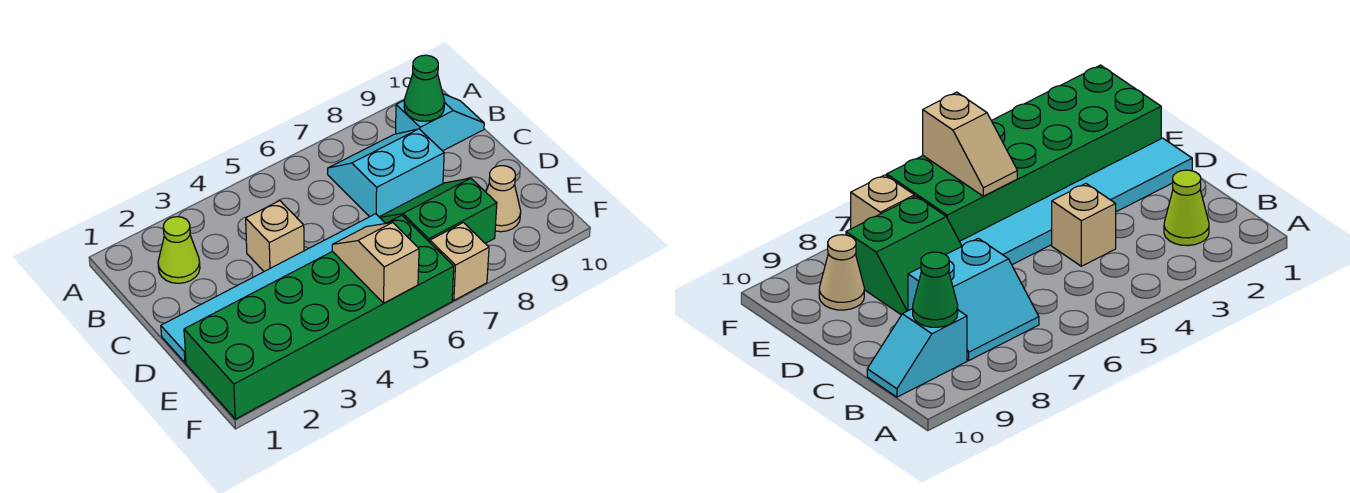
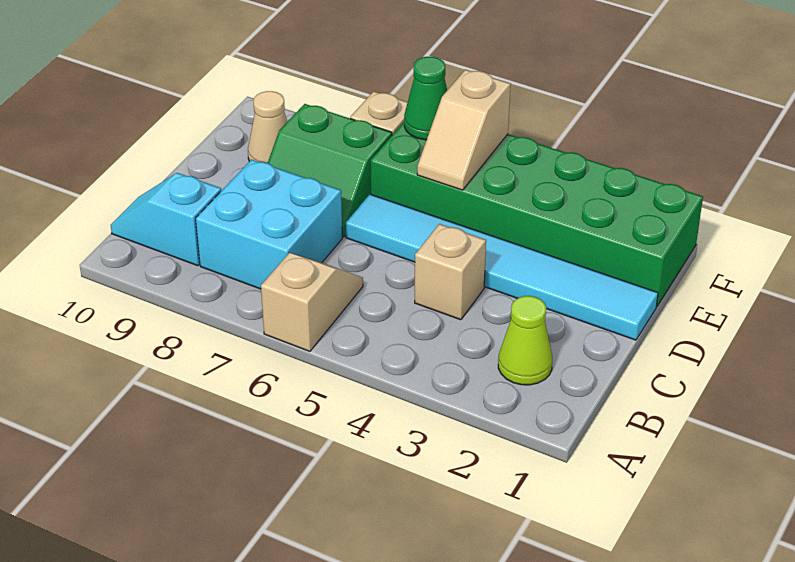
none -> tan slope A6:B6 level 1 top A
cyan slope B7:C8 level 1 top C -> cyan brick B7:C8 level 1
green cone B9 level 2 -> green cone F6 level 2

